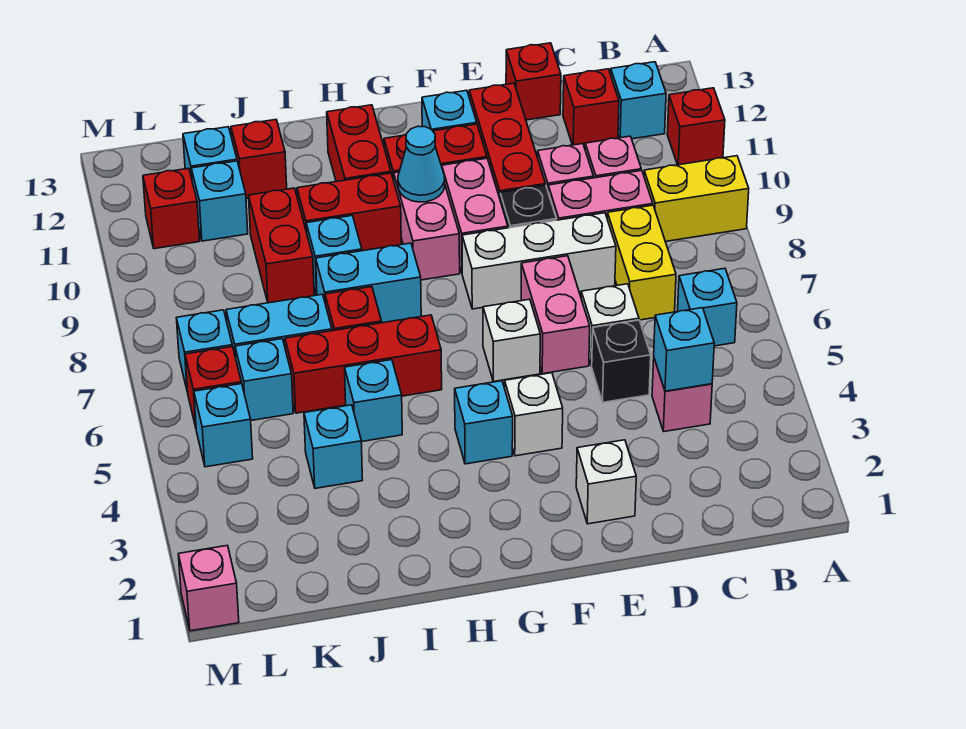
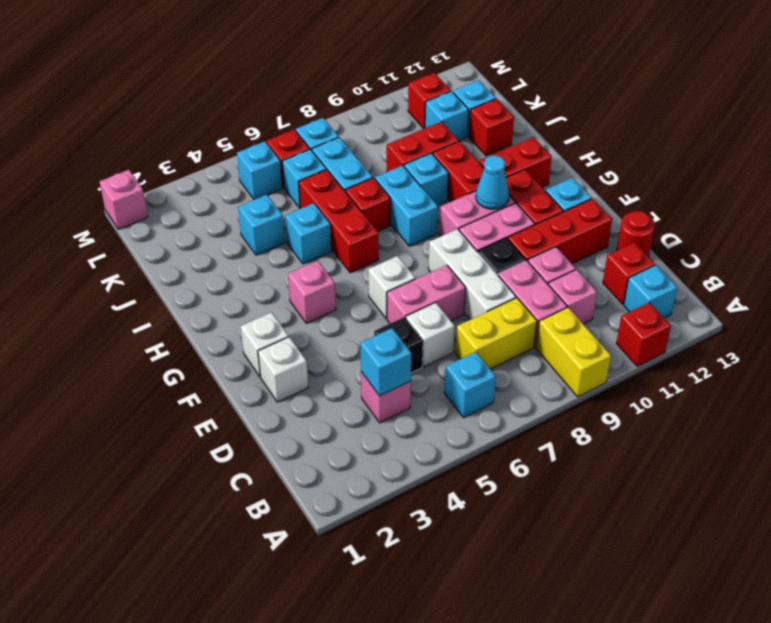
red brick D13 level 1 -> red round brick D13 level 1
white brick F4 level 1 -> white brick F2 level 1
cyan brick G4 level 1 -> pink brick G4 level 1

